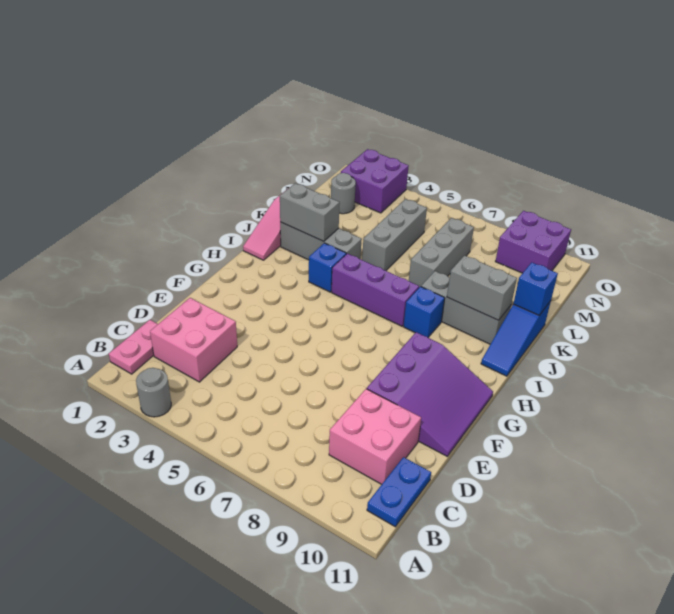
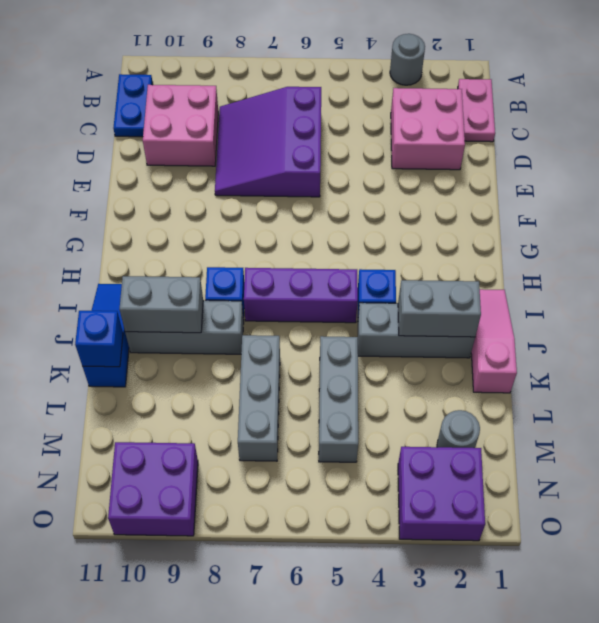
purple slope E9:G11 level 1 top 9 -> purple slope C6:E8 level 1 top 6

